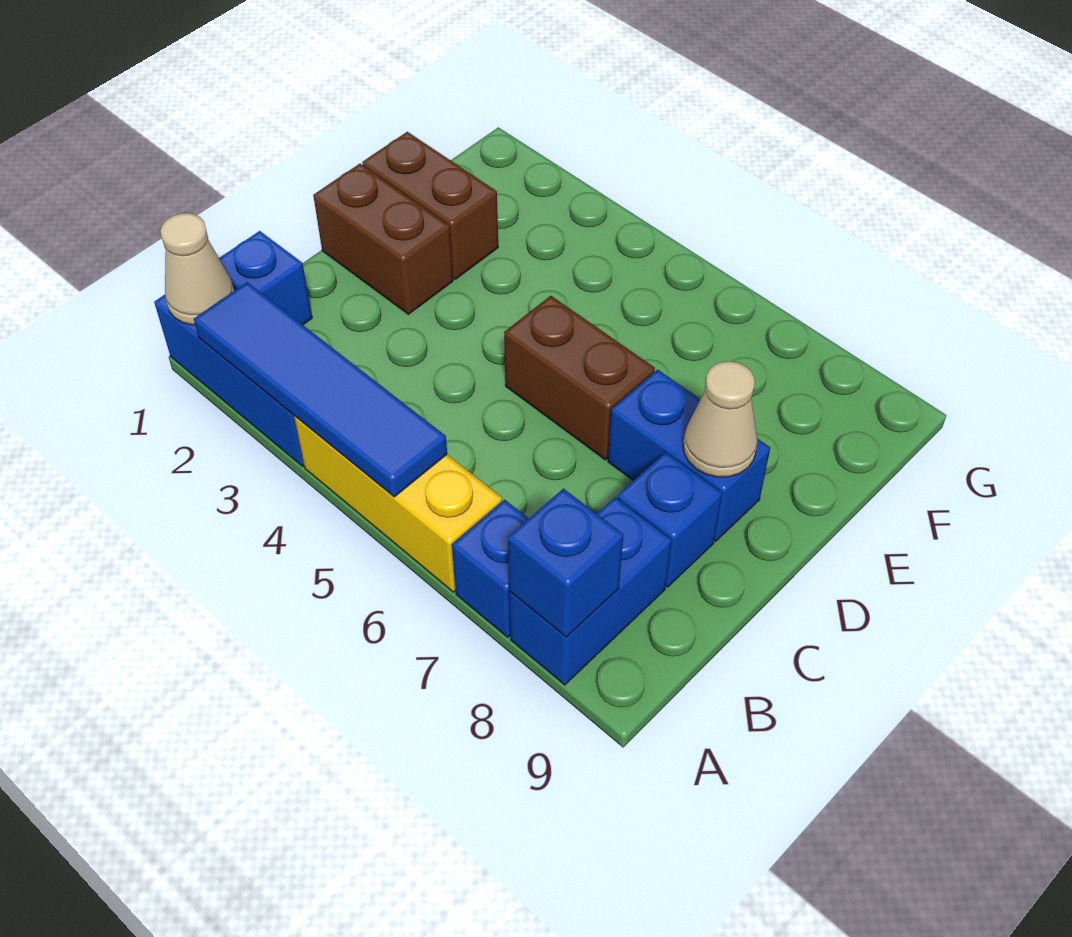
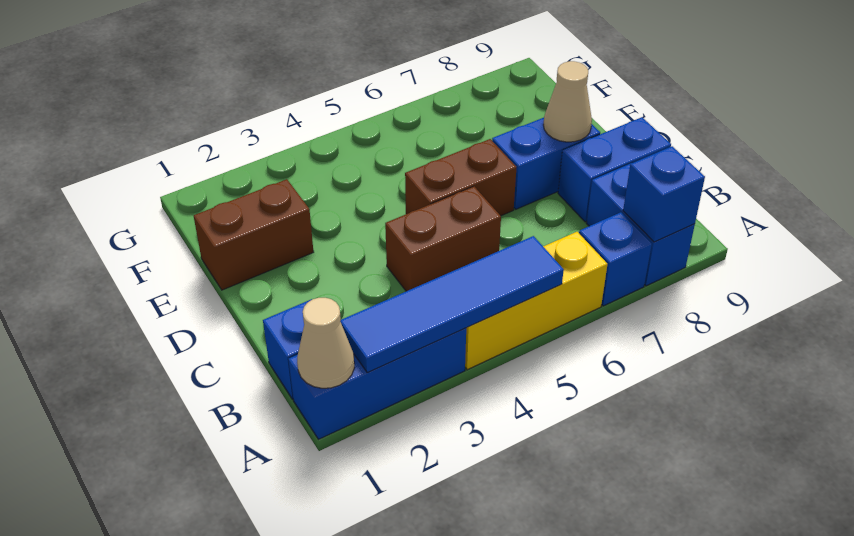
blue brick C8 level 1 -> blue brick C8:C9 level 1
brown brick D1:D2 level 1 -> brown brick C4:C5 level 1

